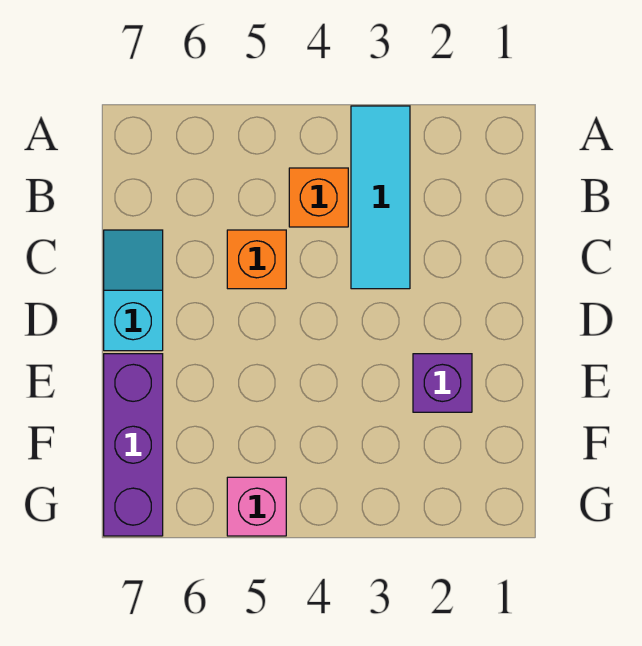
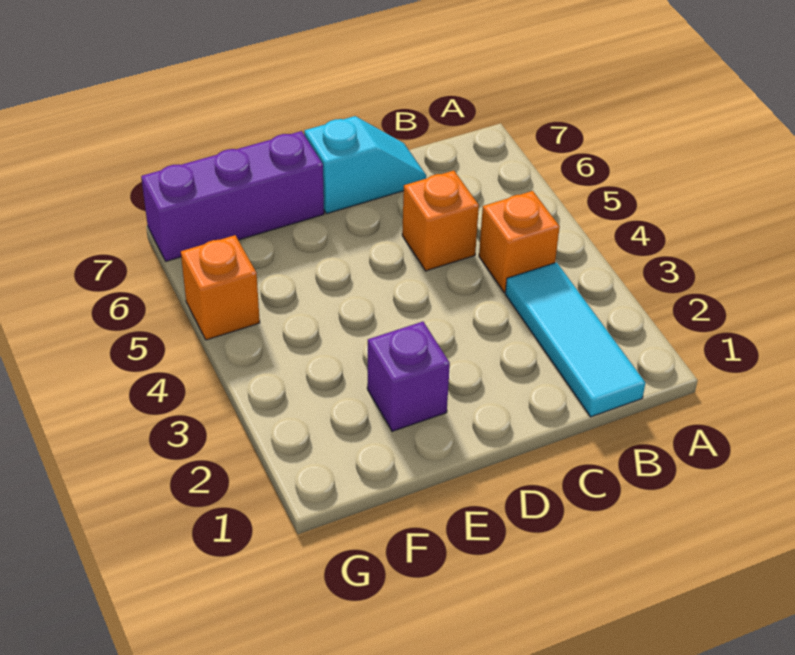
cyan tile A3:C3 level 1 -> cyan tile B1:B3 level 1
pink brick G5 level 1 -> orange brick G5 level 1

